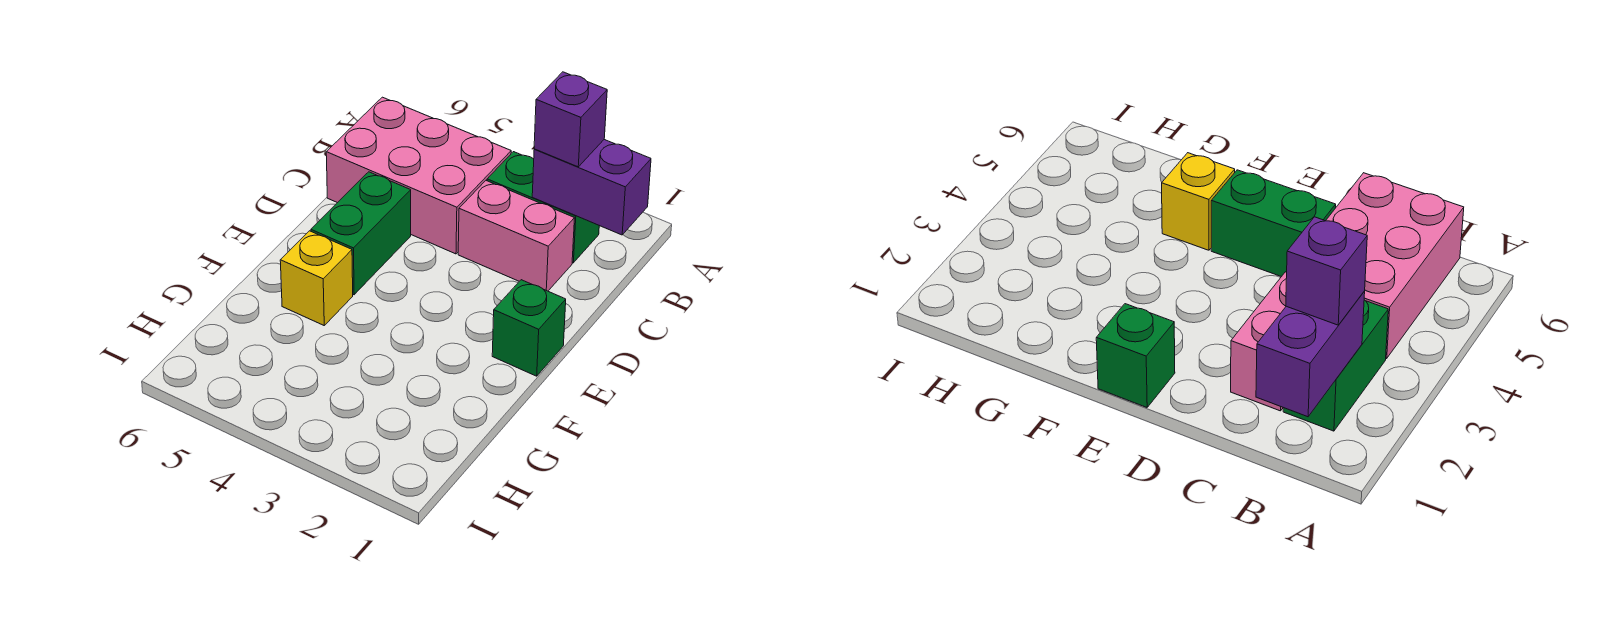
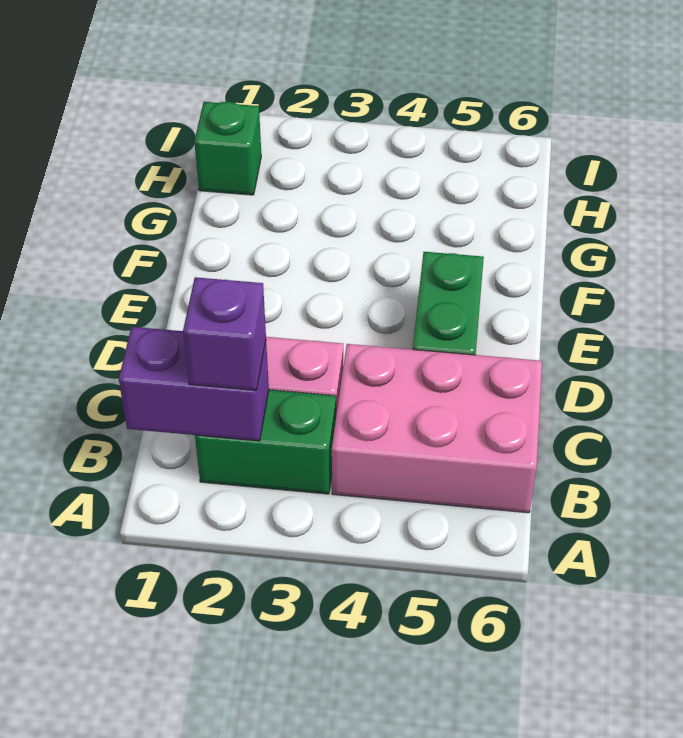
green brick E1 level 1 -> green brick H1 level 1
yellow brick F5 level 1 -> none

